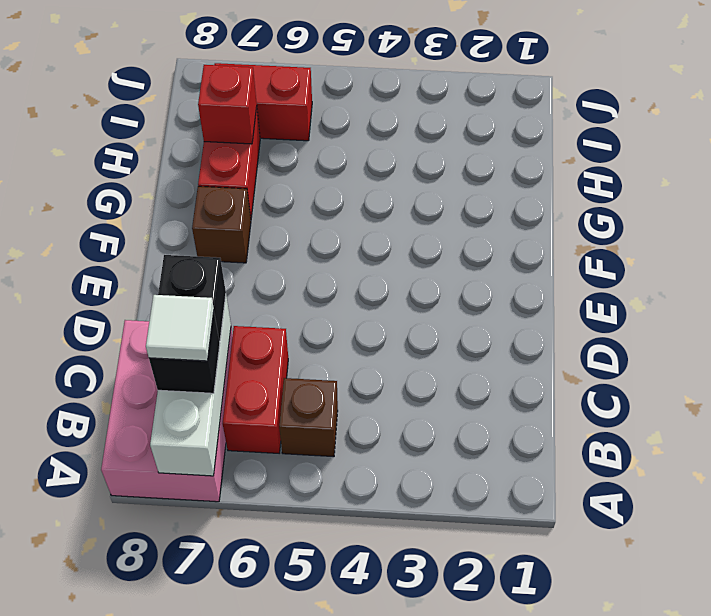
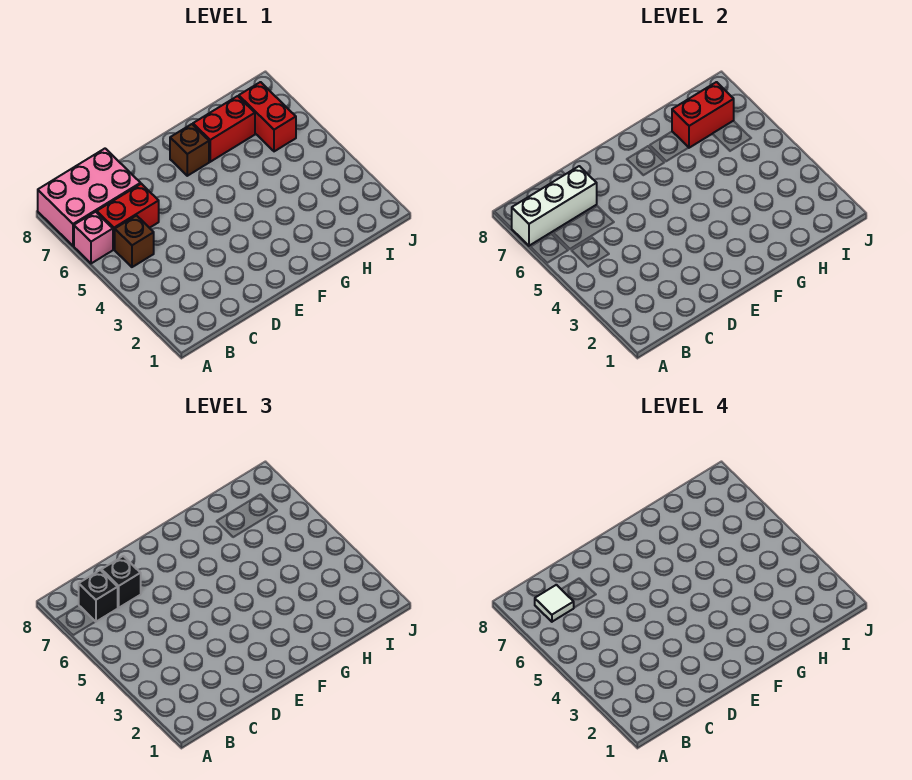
none -> pink brick A6 level 1
red brick H7 level 2 -> red brick H7:I7 level 2

